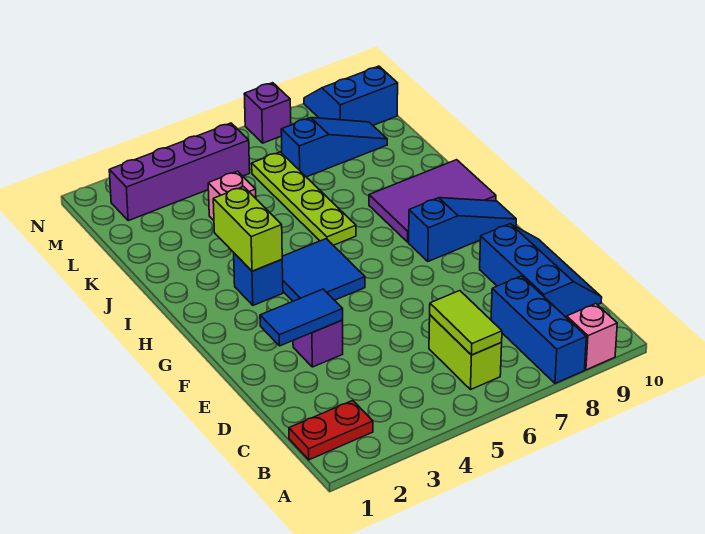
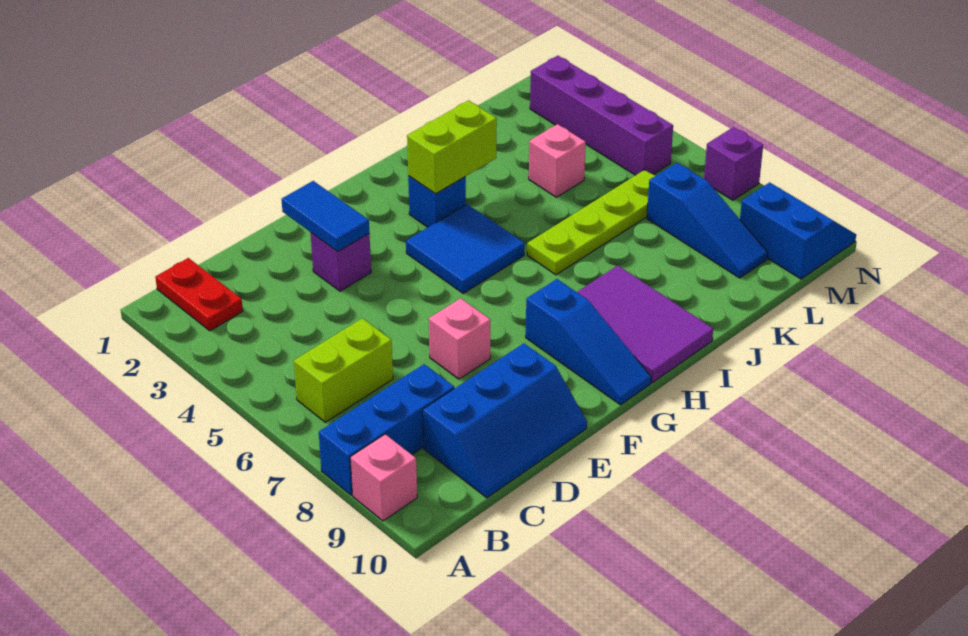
lime tile B6:C6 level 2 -> none
none -> pink brick E7 level 1

